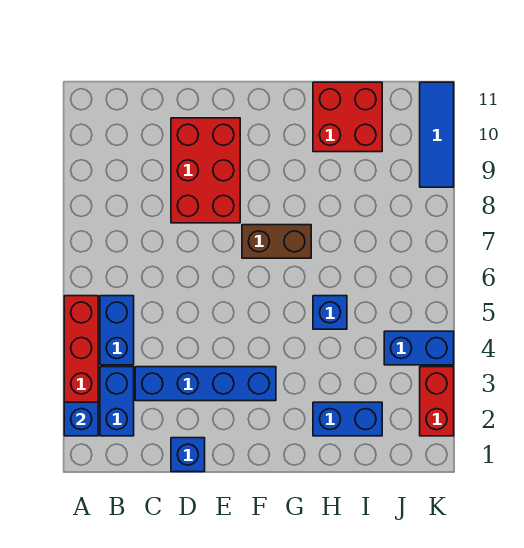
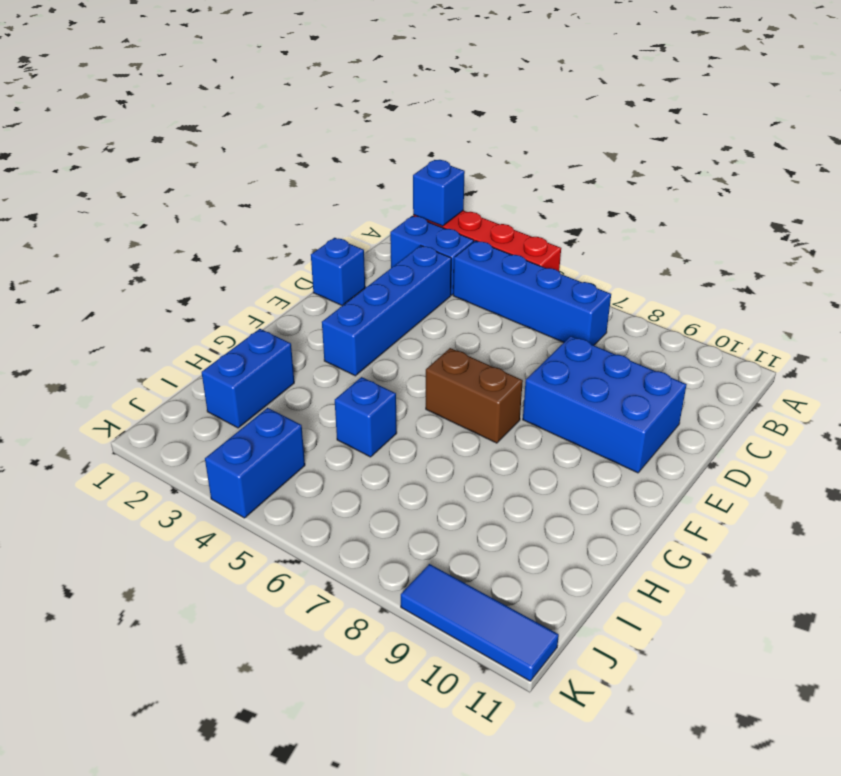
blue brick B4:B5 level 1 -> blue brick B4:B7 level 1
red brick D8:E10 level 1 -> blue brick D8:E10 level 1
brown brick F7:G7 level 1 -> brown brick F6:F7 level 1
red brick H10:I11 level 1 -> none
red brick K2:K3 level 1 -> none

